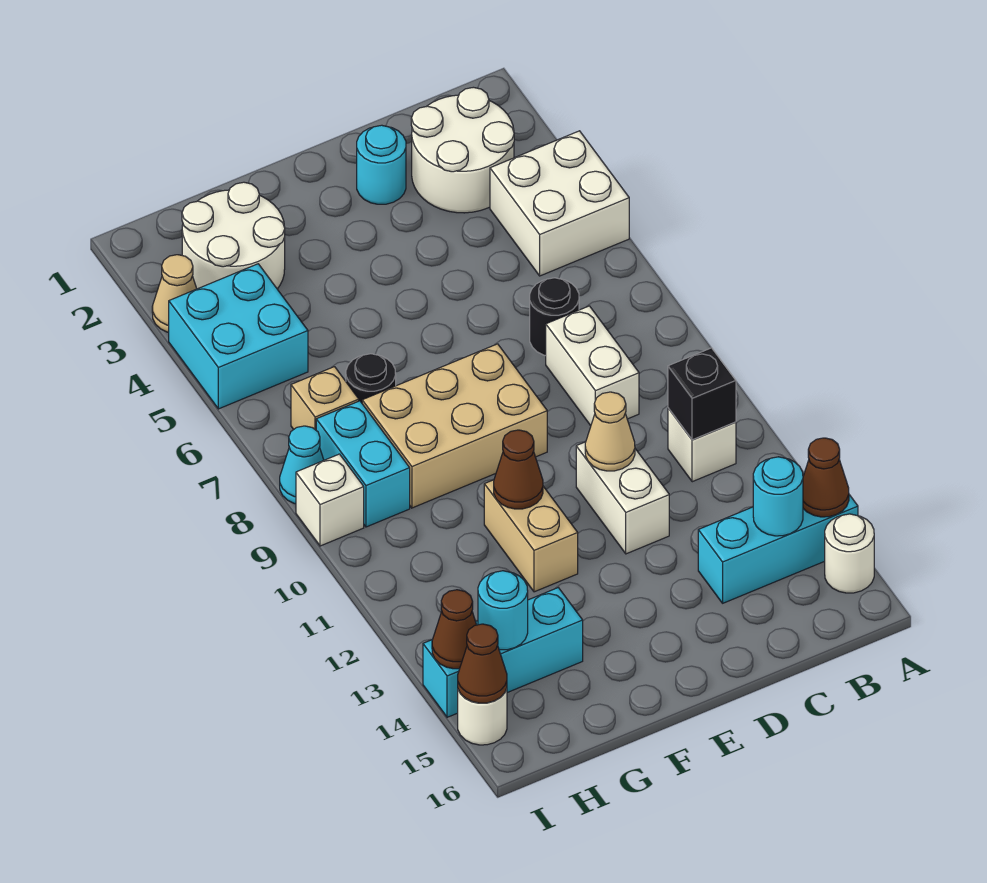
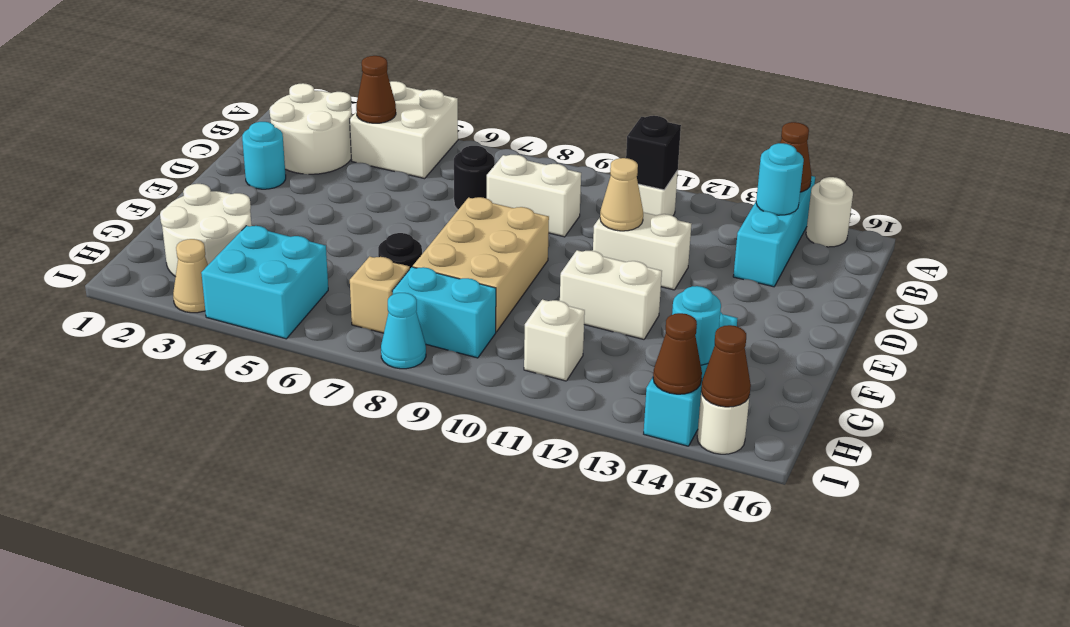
tan brick F11:F12 level 1 -> white brick F11:F12 level 1
brown cone F11 level 2 -> brown cone B4 level 2
white brick I9 level 1 -> white brick H11 level 1

